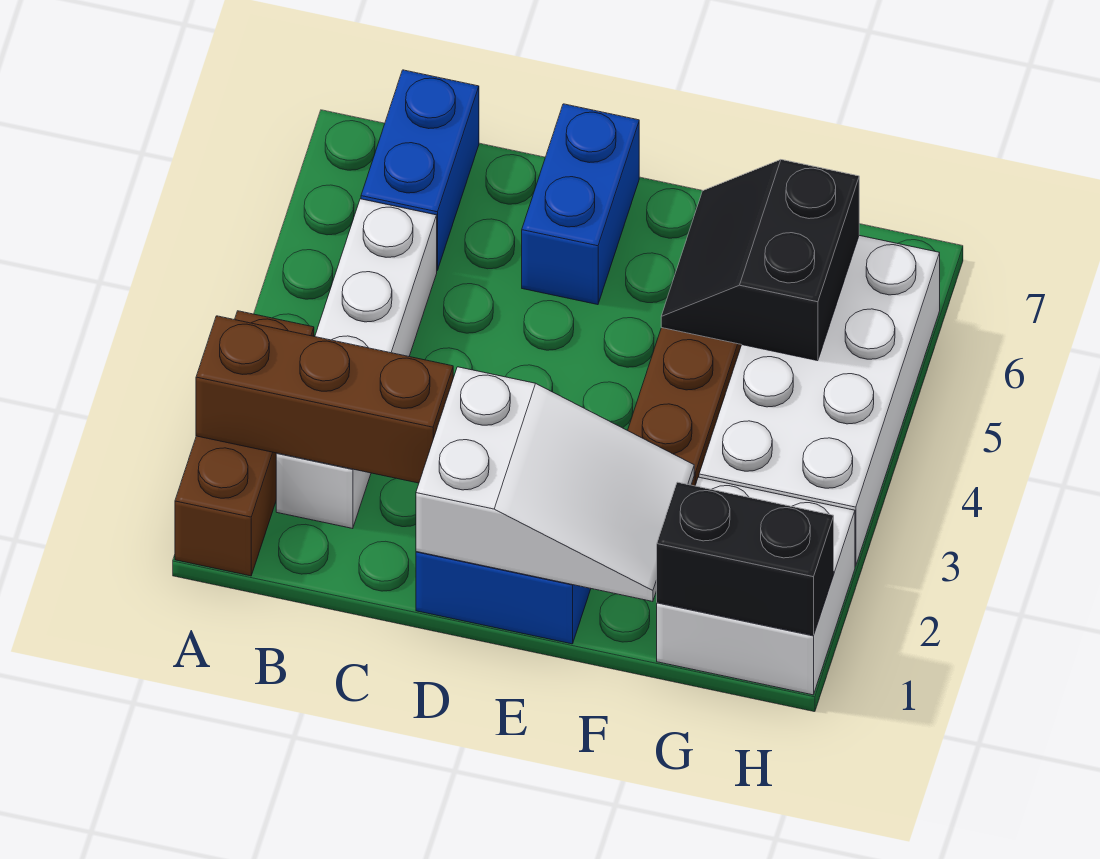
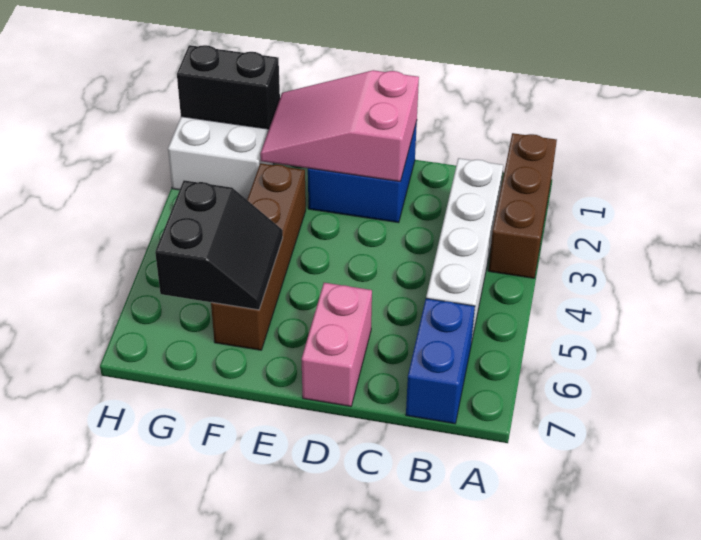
brown brick A2:C2 level 2 -> none
white slope D1:F2 level 2 top D -> pink slope D1:F2 level 2 top D
blue brick D6:D7 level 1 -> pink brick D6:D7 level 1
white brick G3:H6 level 1 -> none

